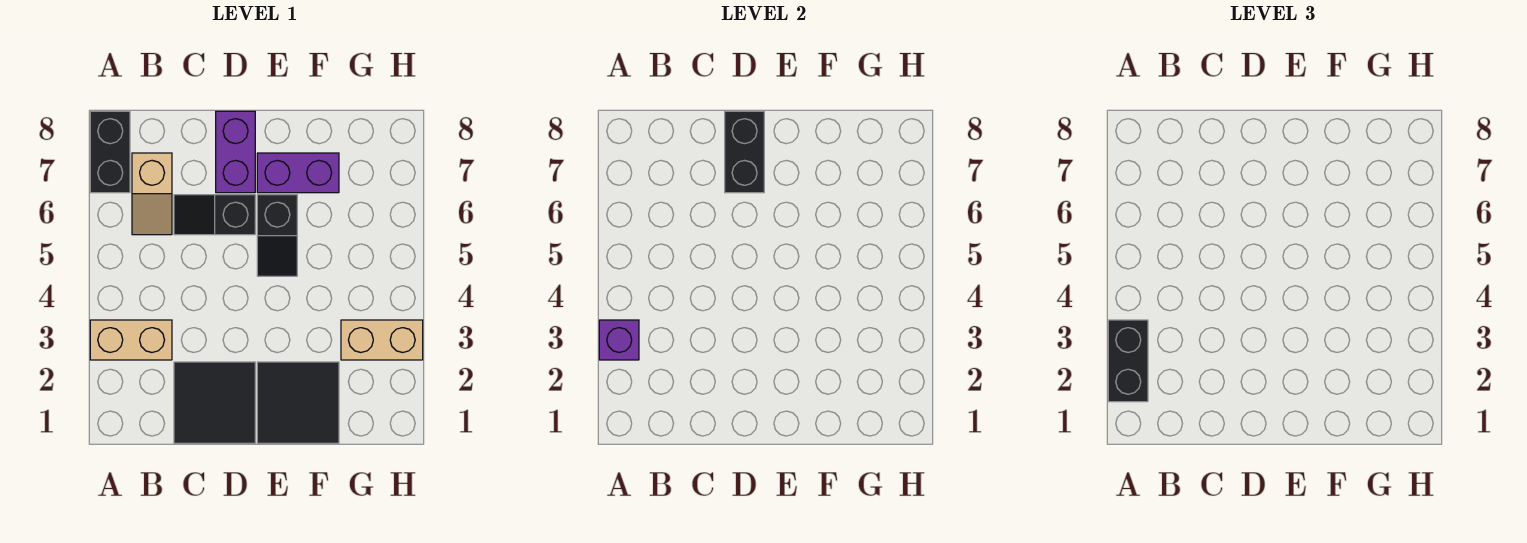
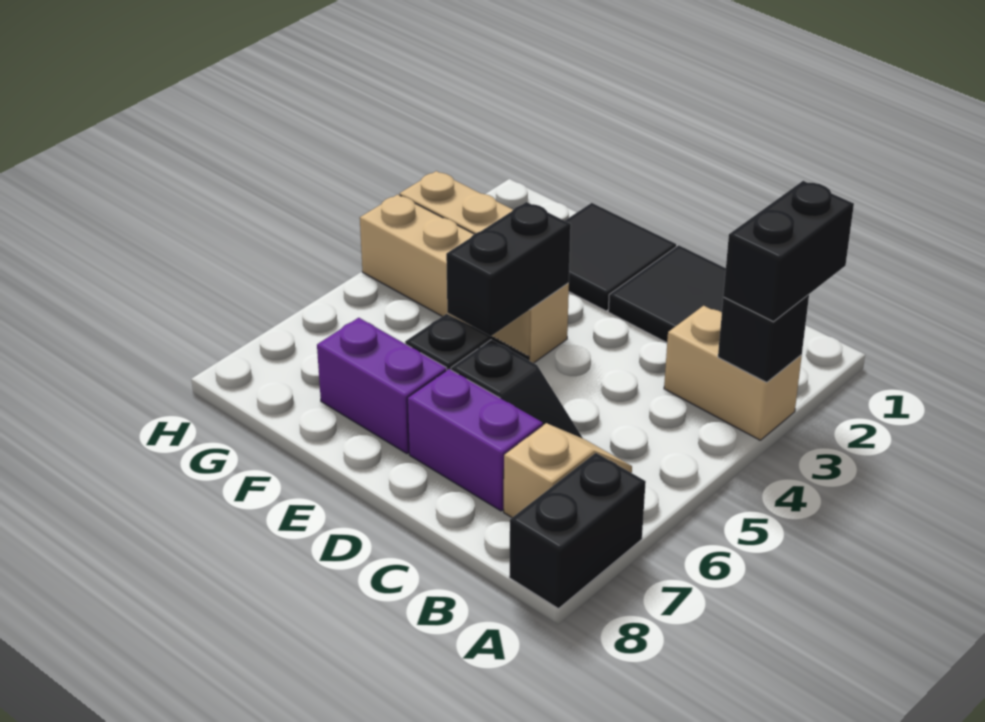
purple brick A3 level 2 -> black brick A3 level 2
purple brick D7:D8 level 1 -> purple brick C7:D7 level 1
black brick D7:D8 level 2 -> black brick E4:E5 level 2
none -> tan brick E4:H4 level 1

